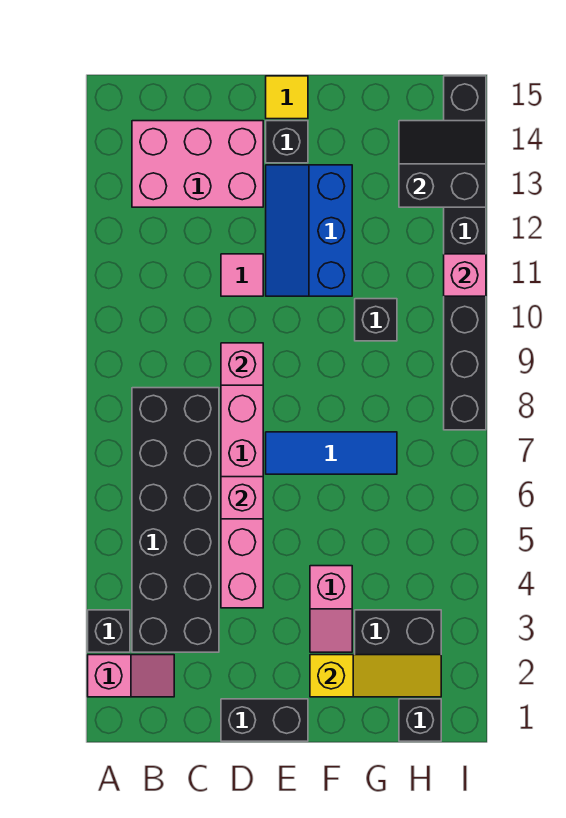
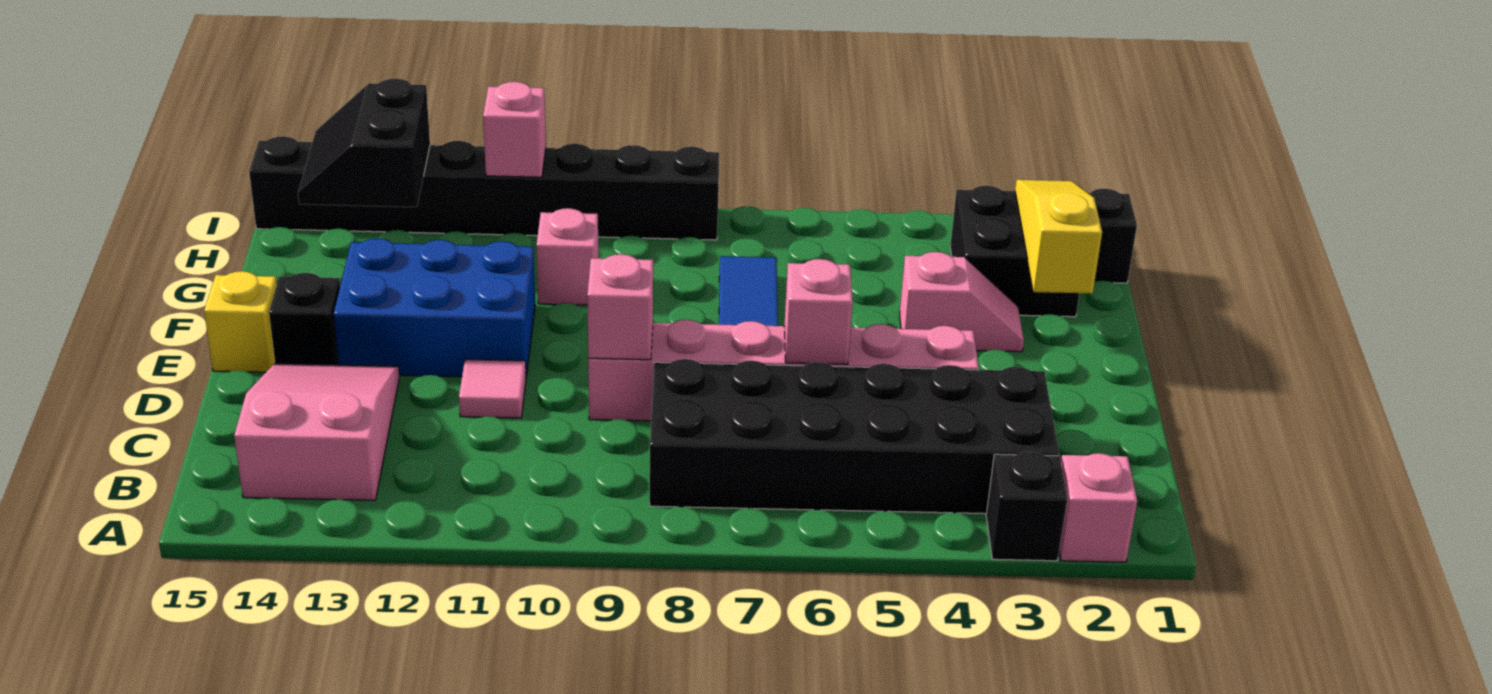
pink brick B13:D14 level 1 -> pink slope B13:D14 level 1 top B
black brick D1:E1 level 1 -> none
blue slope E11:F13 level 1 top F -> blue brick E11:F13 level 1
yellow tile E15 level 1 -> yellow brick E15 level 1
black brick G10 level 1 -> pink brick G10 level 1

